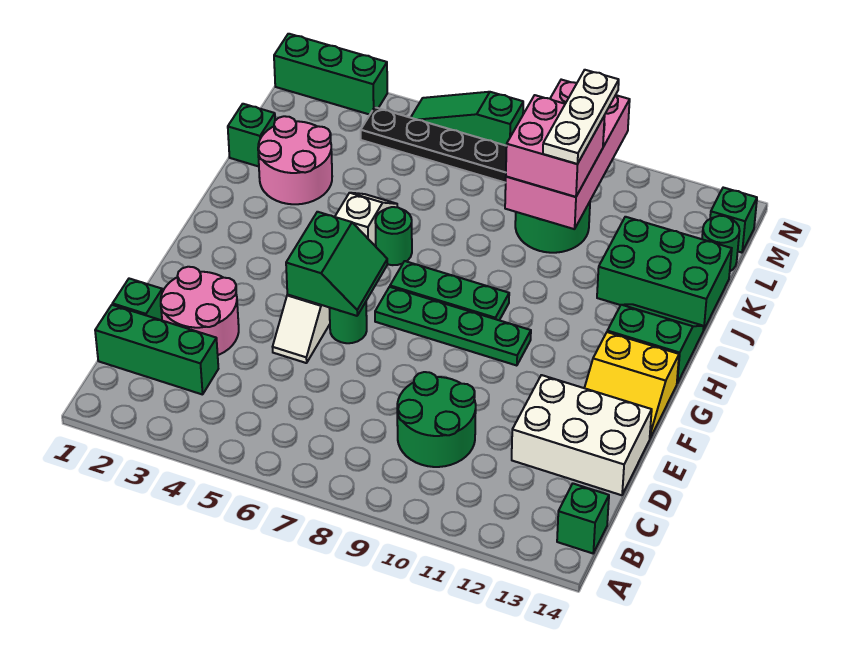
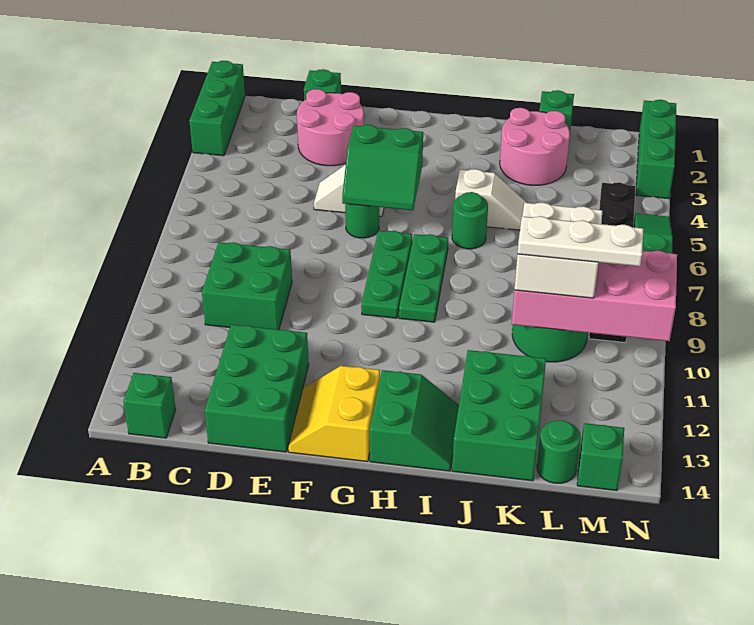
green brick C1:C3 level 1 -> green brick A1:A3 level 1
green round brick C9:D10 level 1 -> green brick C9:D10 level 1
white brick D12:E14 level 1 -> green brick D12:E14 level 1
green plate G7:G10 level 1 -> green plate G7:G9 level 1
pink brick K9:L10 level 3 -> white brick K9:L10 level 3

